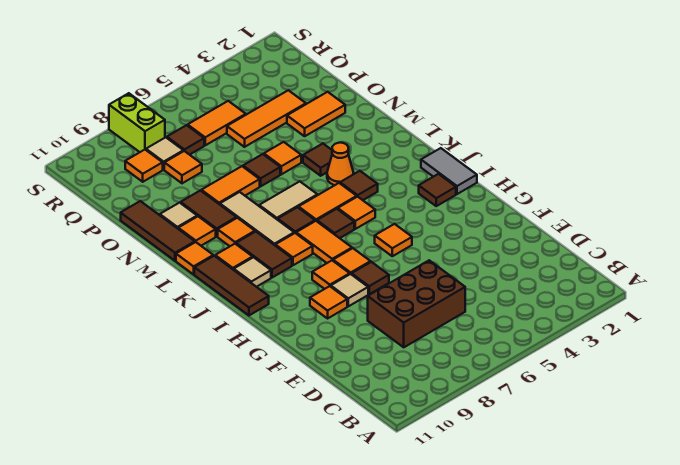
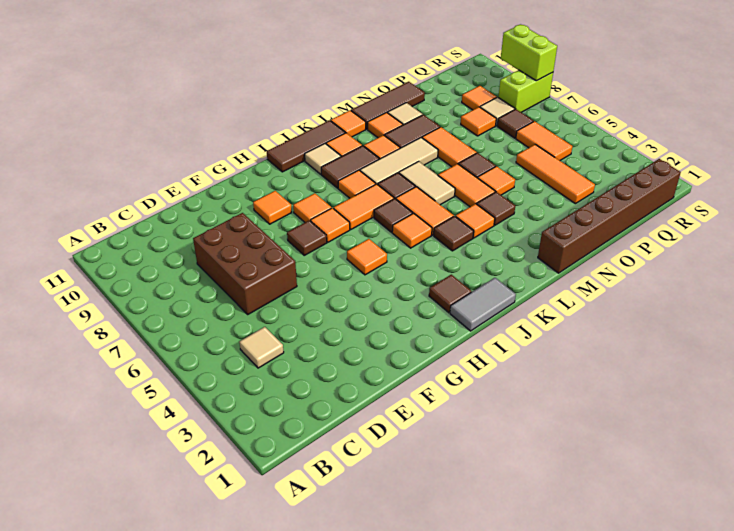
tan tile G8 level 1 -> tan tile C4 level 1
orange cone L4 level 1 -> orange tile L4 level 1
none -> brown brick M1:R1 level 1
orange tile O2:O3 level 1 -> orange tile M5:M6 level 1
none -> lime brick S8:S9 level 2

